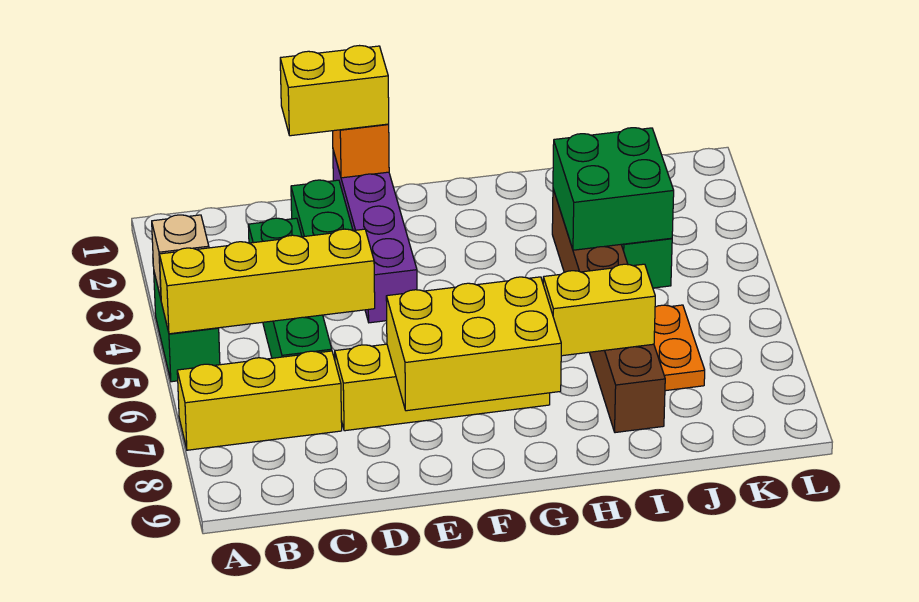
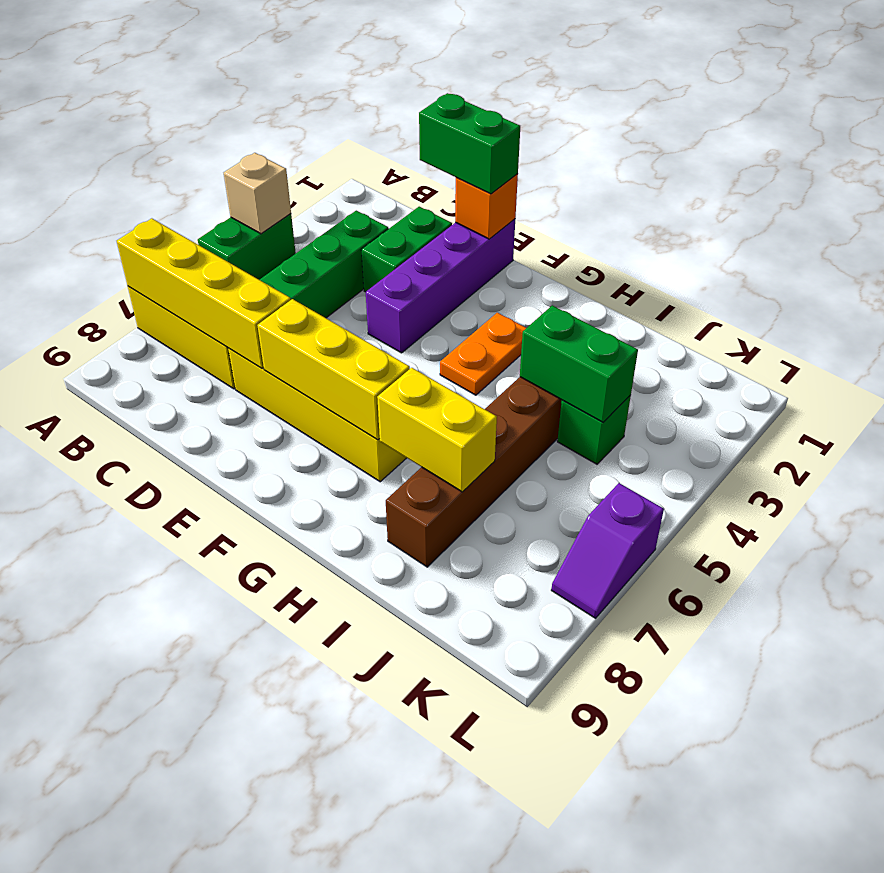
yellow brick A5:D5 level 2 -> yellow brick A7:D7 level 2
yellow brick D1:E1 level 3 -> green brick D1:E1 level 3
yellow brick E7:G8 level 2 -> yellow brick E7:G7 level 2
green brick I3:J4 level 2 -> green brick I4:J4 level 2
orange plate J6:J7 level 1 -> orange plate G3:G4 level 1
none -> purple slope L6:L7 level 1 top 6

